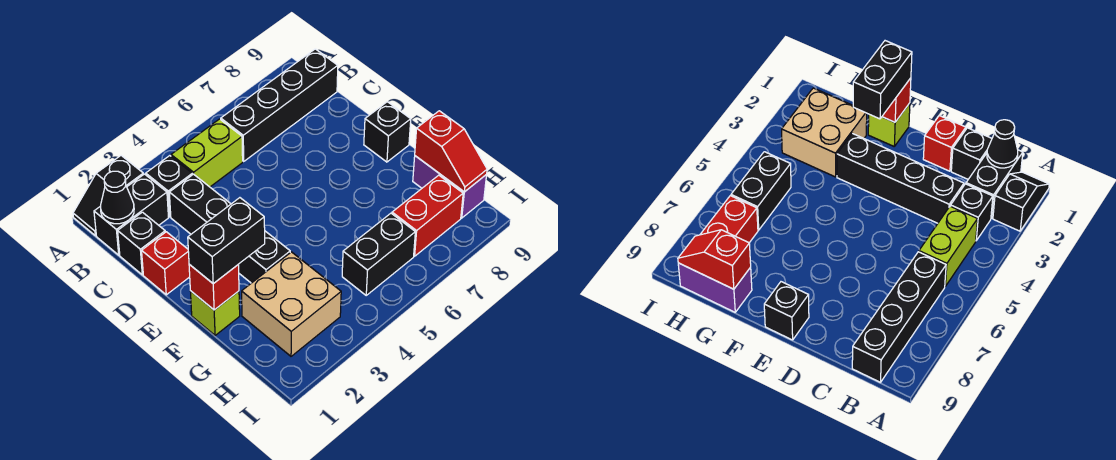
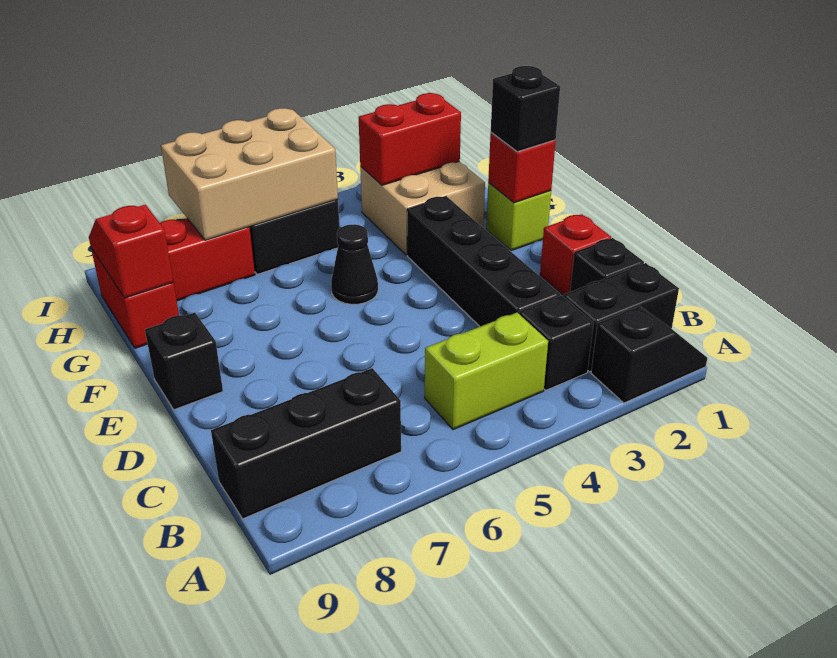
black cone B1 level 2 -> black cone F5 level 1
black brick B6:B9 level 1 -> black brick B7:B9 level 1
black brick F1:F2 level 3 -> black brick F1 level 3
purple brick G9:H9 level 1 -> red brick G9:H9 level 1
none -> red brick H2:H3 level 2
none -> tan brick H5:I7 level 2

